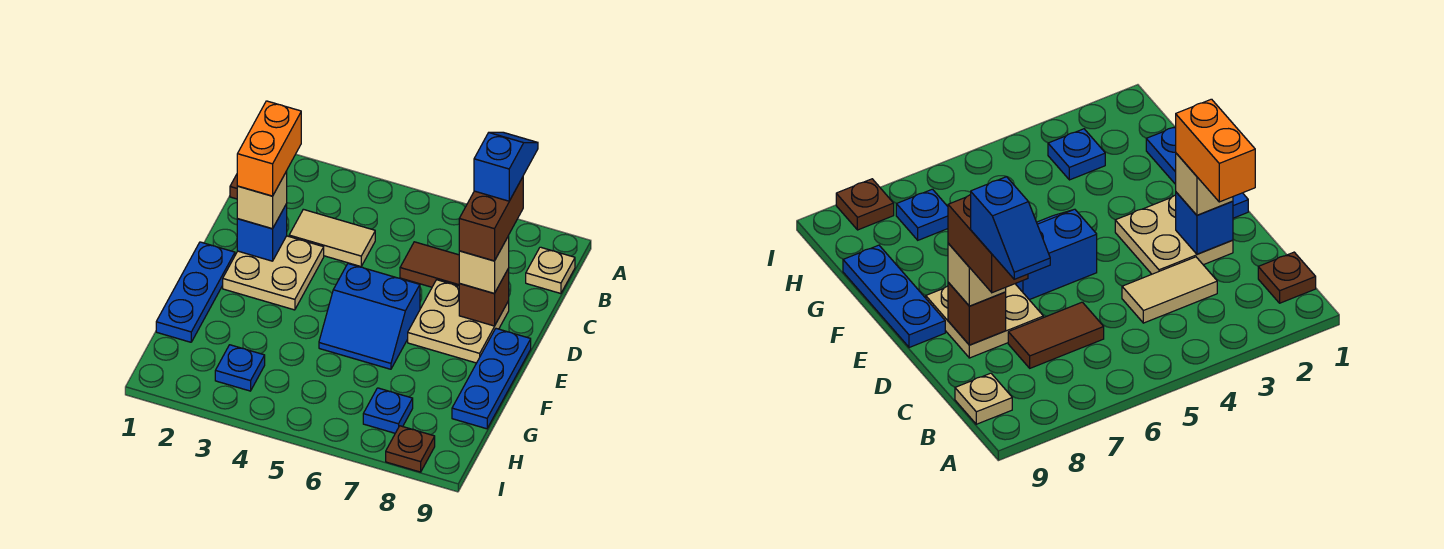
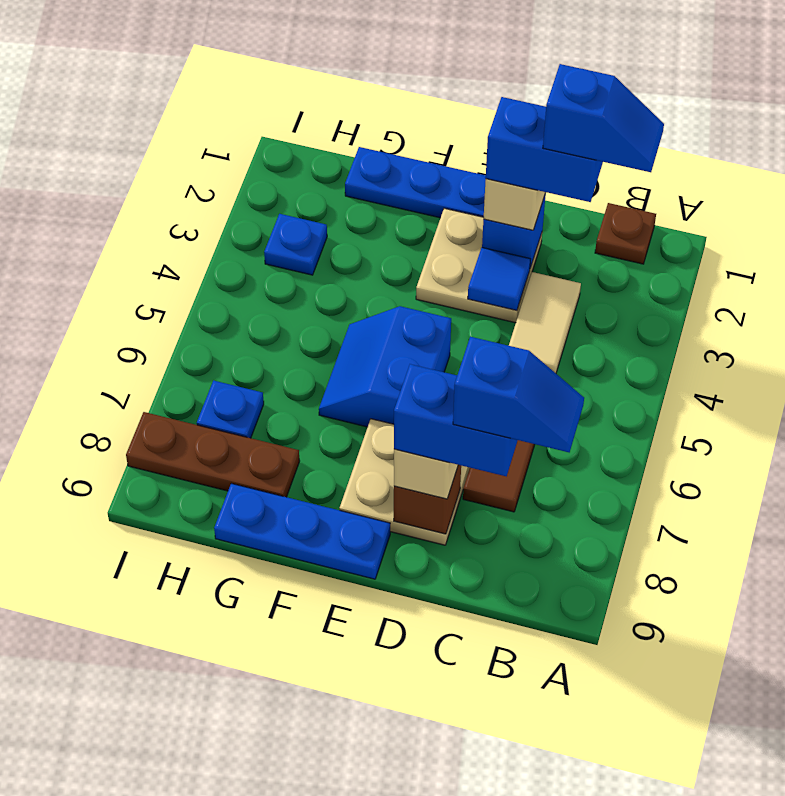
none -> blue slope B2:C2 level 5 top C
tan plate B9 level 1 -> none
orange brick C2:D2 level 4 -> blue brick C2:D2 level 4
brown brick C8:D8 level 4 -> blue brick C8:D8 level 4
none -> blue tile D3 level 2
brown plate I8 level 1 -> brown plate G8:I8 level 1

